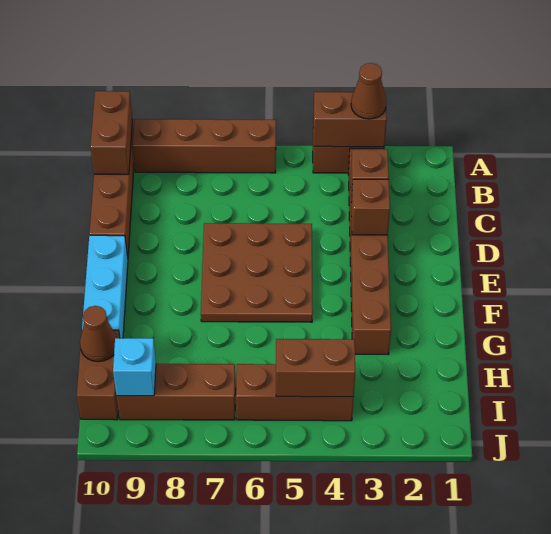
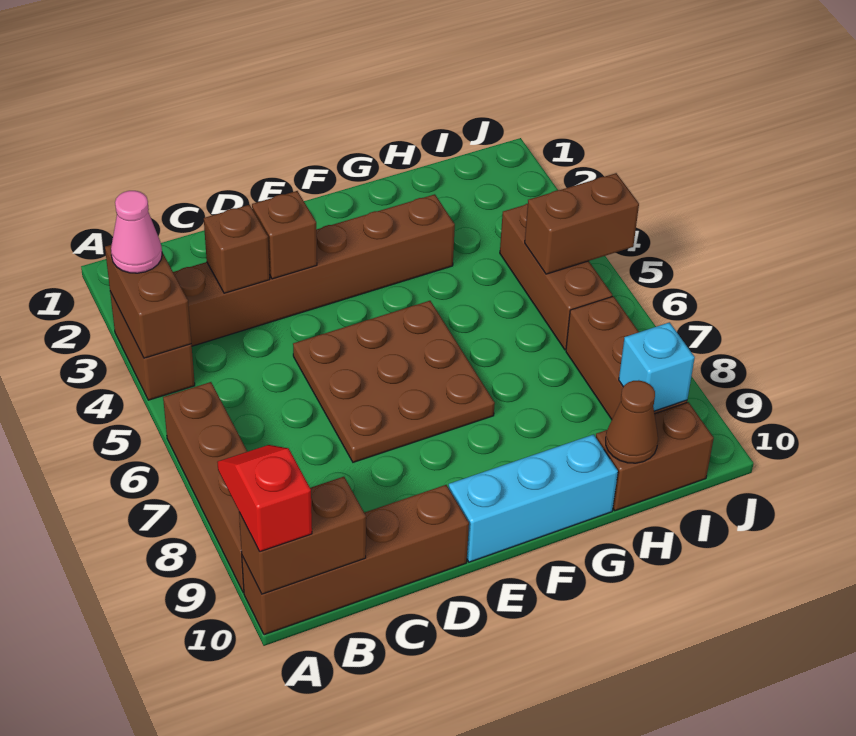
brown cone A3 level 3 -> pink cone A3 level 3
none -> red slope A9:A10 level 3 top 10
brown brick I4:I5 level 2 -> brown brick I5:J5 level 2

